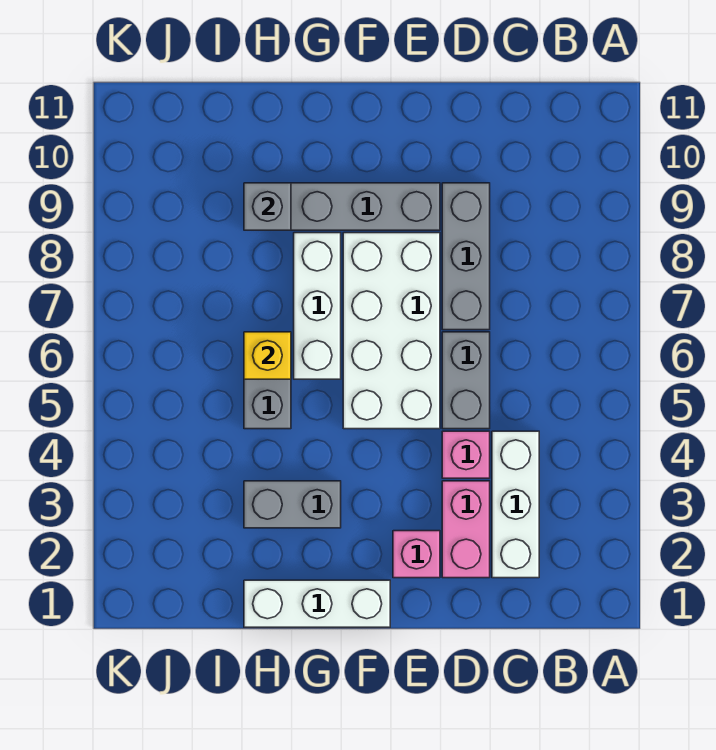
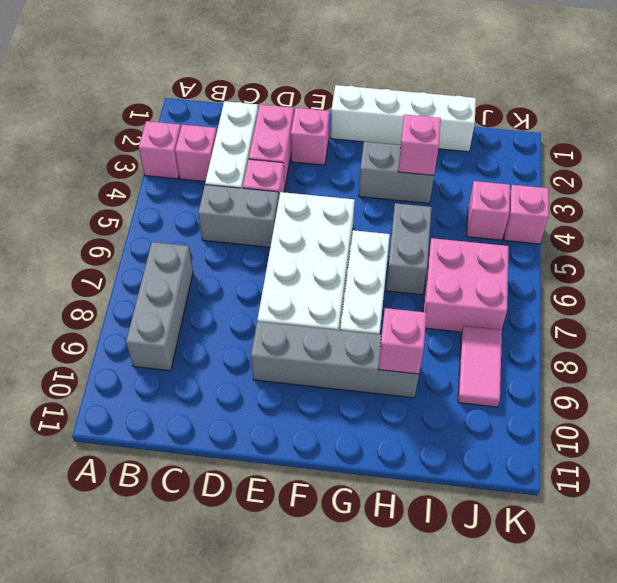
none -> pink brick A3 level 1
none -> pink brick B3 level 1
grey brick D5:D6 level 1 -> grey brick C5:D5 level 1
grey brick D7:D9 level 1 -> grey brick B7:B9 level 1
white brick F1:H1 level 1 -> white brick F1:I1 level 1
none -> pink brick H3 level 2
yellow brick H6 level 2 -> none
grey brick H9 level 2 -> pink brick H9 level 2
none -> pink brick I6:J7 level 1
none -> pink brick J4 level 1
none -> pink tile J8:J9 level 1
none -> pink brick K4 level 1

